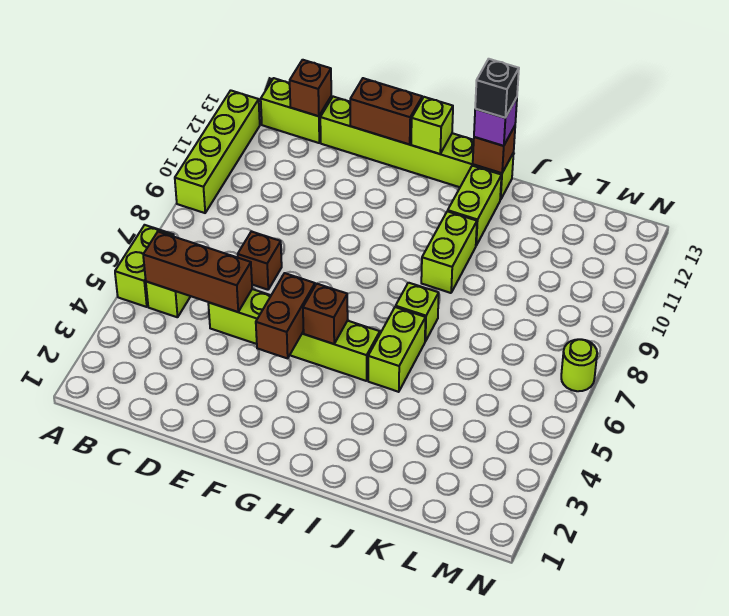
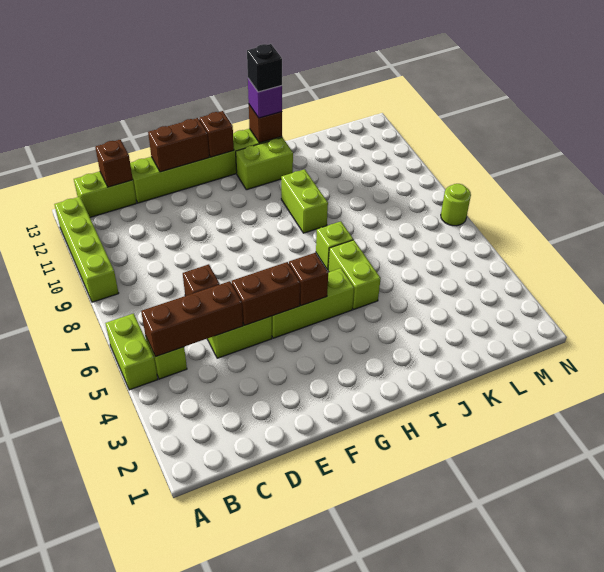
brown brick F4:F5 level 2 -> brown brick E5:F5 level 2
lime brick G13 level 2 -> brown brick G13 level 2
lime brick I11:I12 level 1 -> lime brick H12:I12 level 1

